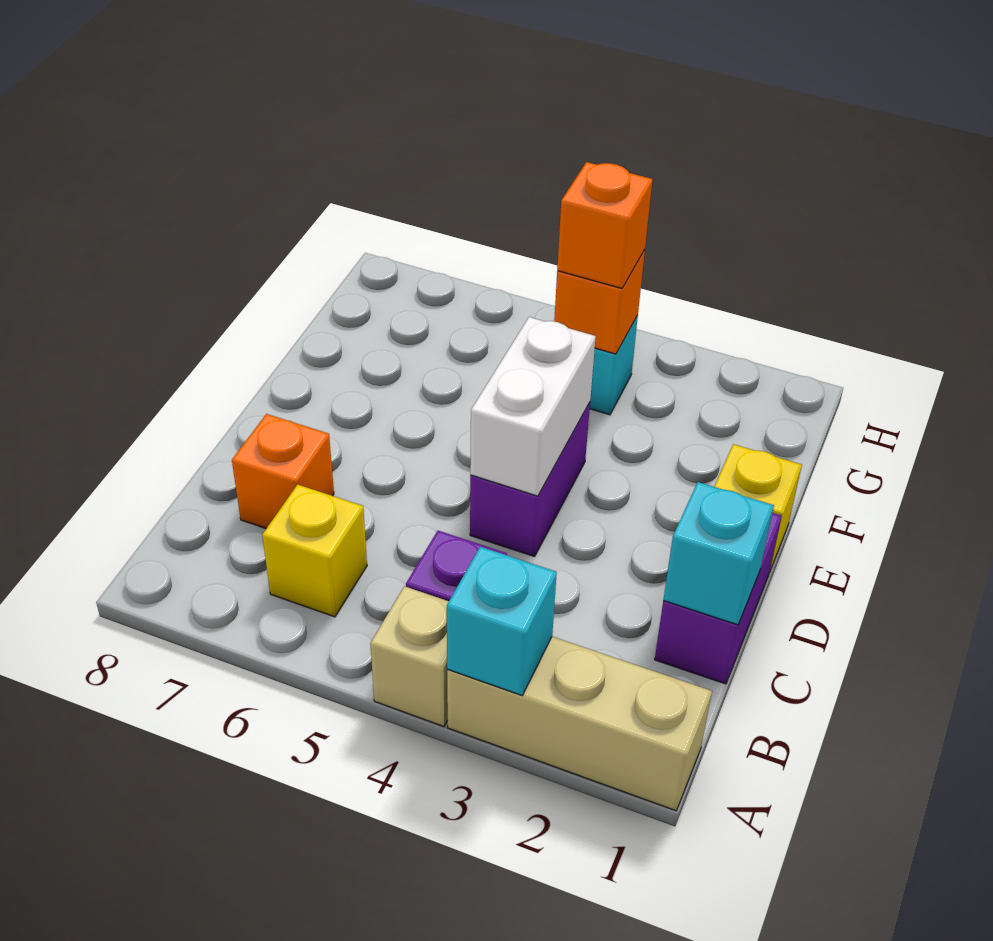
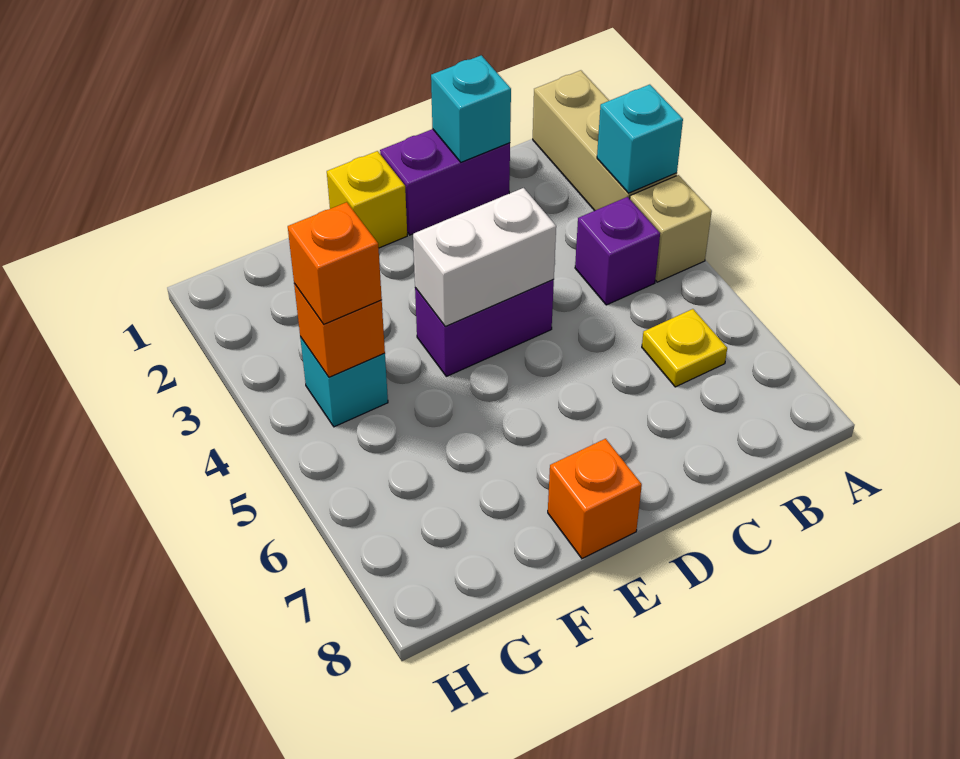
yellow brick B6 level 1 -> yellow plate B6 level 1
orange brick C7 level 1 -> orange brick E8 level 1

